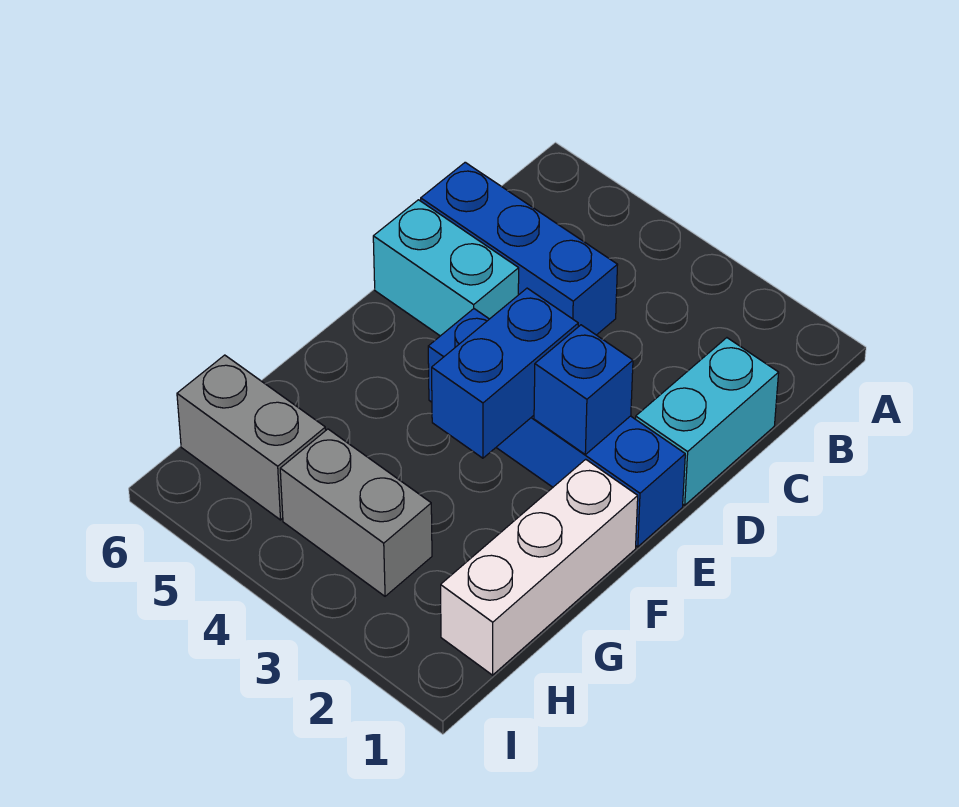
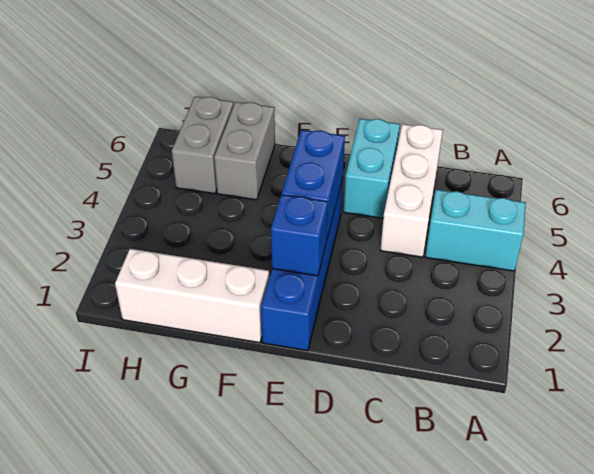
cyan brick C1:D1 level 1 -> cyan brick A4:B4 level 1
blue brick C4:C6 level 1 -> white brick C4:C6 level 1
blue brick E3:F3 level 2 -> blue brick E3:E4 level 2
grey brick H3:H4 level 1 -> grey brick G5:G6 level 1

